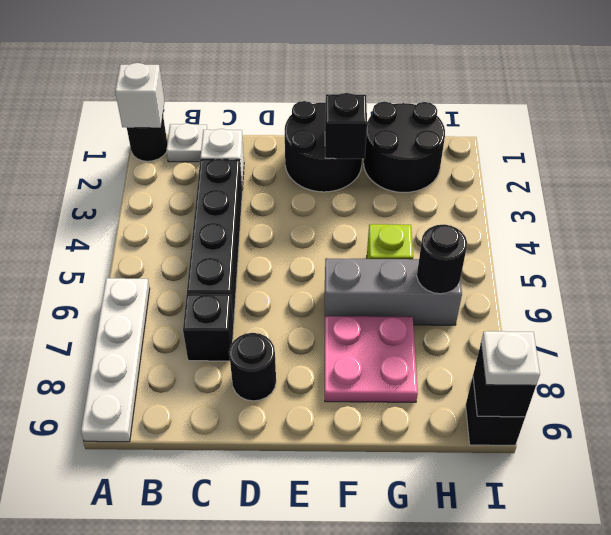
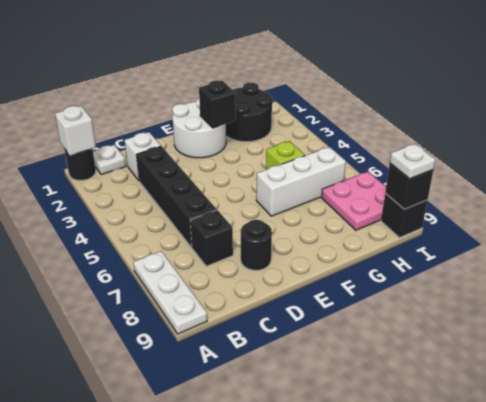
white plate A6:A9 level 1 -> white plate A7:A9 level 1
black round brick E1:F2 level 1 -> white round brick E1:F2 level 1
grey brick F6:H6 level 1 -> white brick F6:H6 level 1
pink plate F7:G8 level 1 -> pink plate H7:I8 level 1
black round brick H6 level 2 -> none

